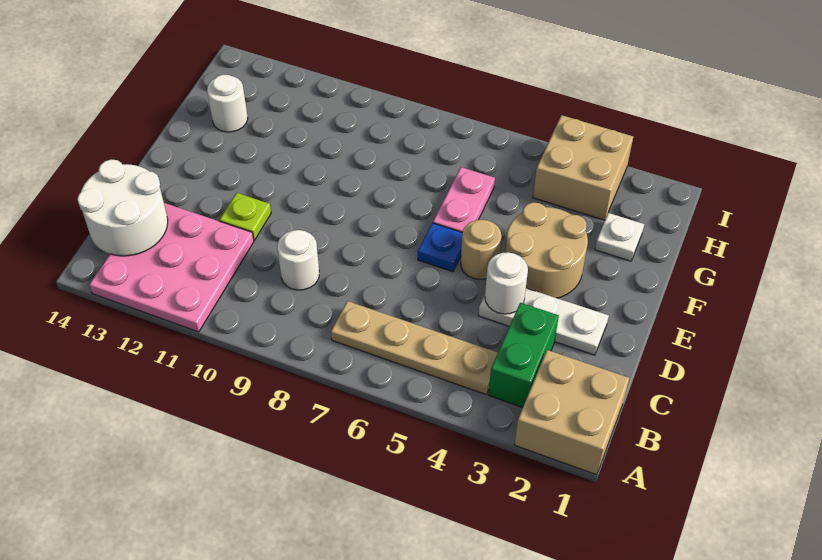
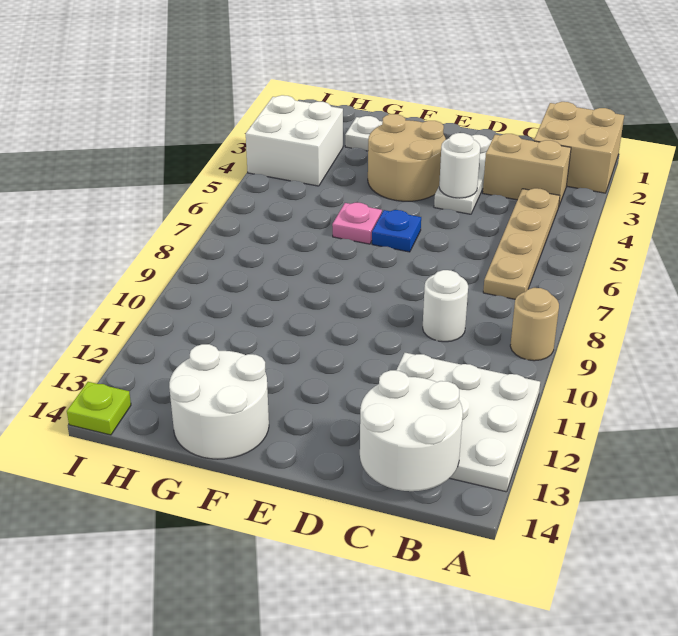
pink plate A11:C13 level 1 -> white plate A11:C13 level 1
green brick B3:C3 level 1 -> tan brick B3:C3 level 1
lime plate D11 level 1 -> lime plate I14 level 1
tan round brick E5 level 1 -> tan round brick A9 level 1
pink plate F6:G6 level 1 -> pink plate F6 level 1
white round brick G13 level 1 -> white round brick F13:G14 level 1
tan brick H3:I4 level 1 -> white brick H3:I4 level 1

